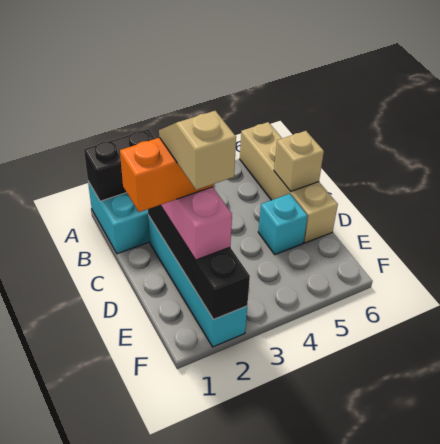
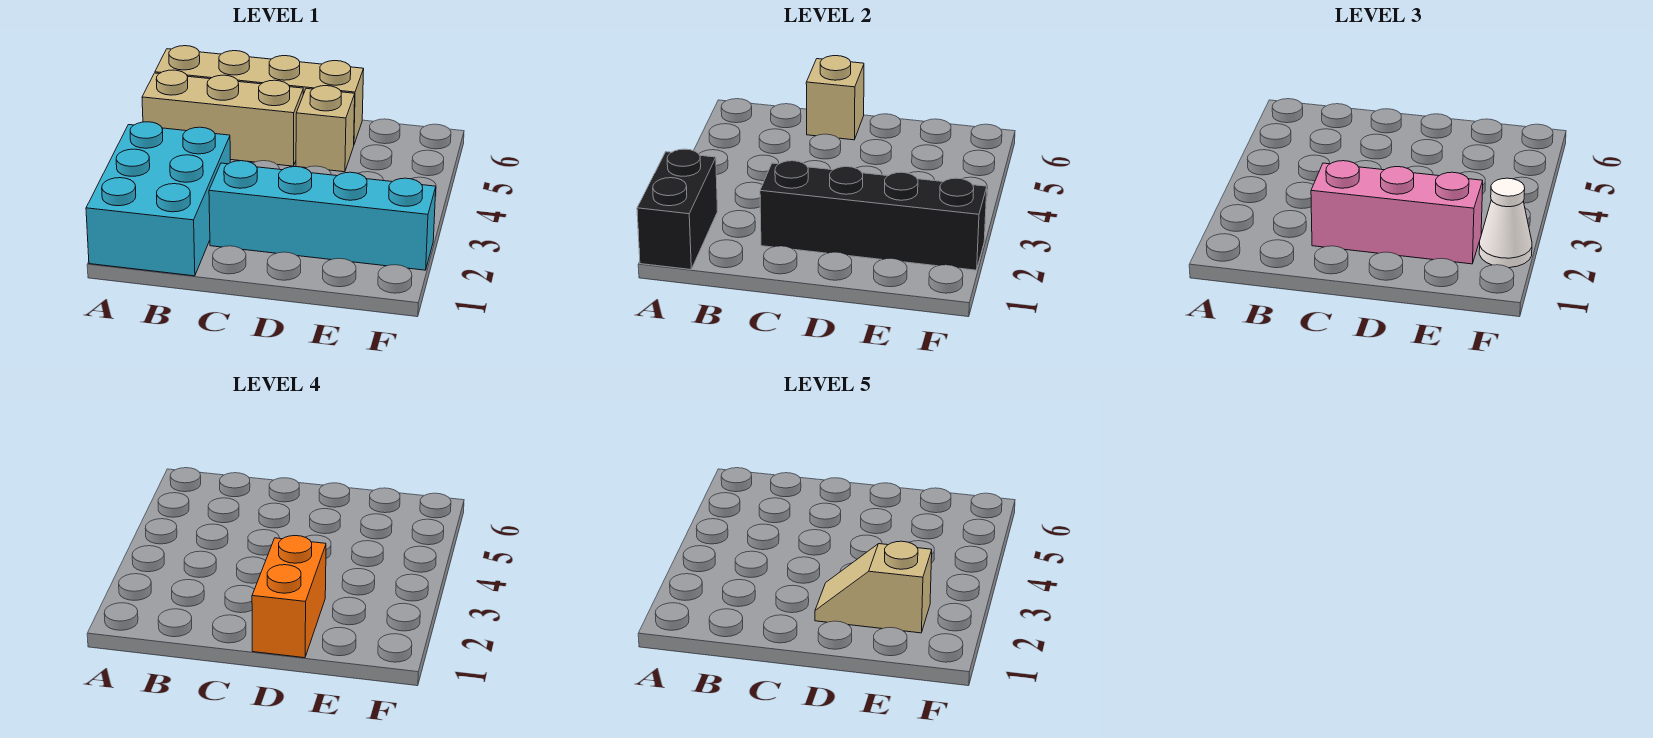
none -> tan brick A5:C5 level 1
cyan brick D5 level 1 -> tan brick D5 level 1
none -> white cone F2 level 3

